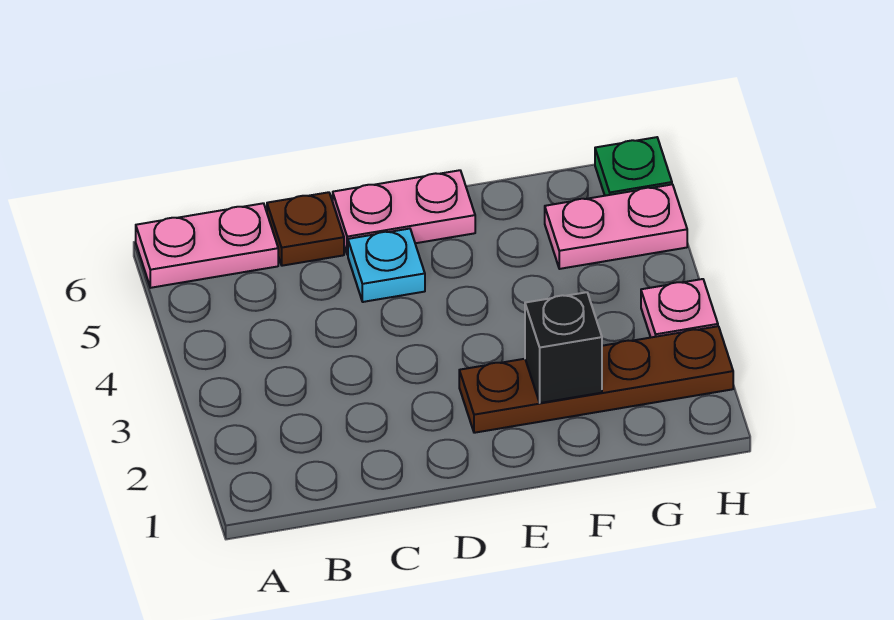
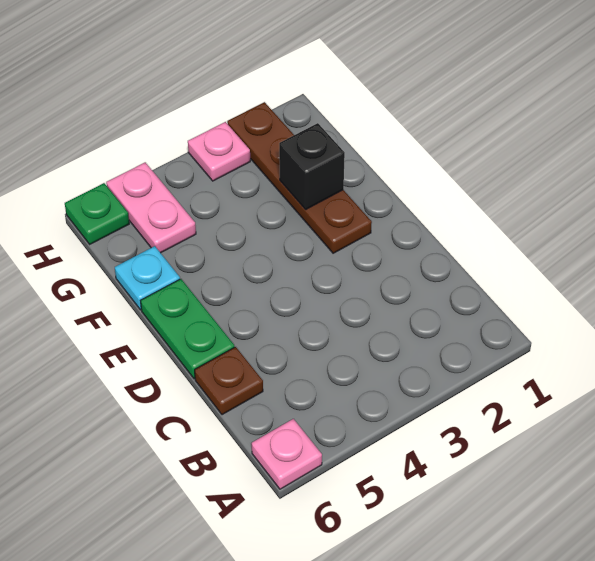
pink plate A6:B6 level 1 -> pink plate A6 level 1
cyan plate D5 level 1 -> cyan plate F6 level 1
pink plate D6:E6 level 1 -> green plate D6:E6 level 1

